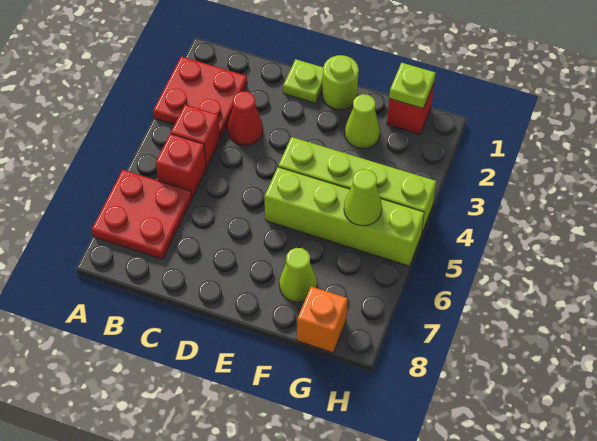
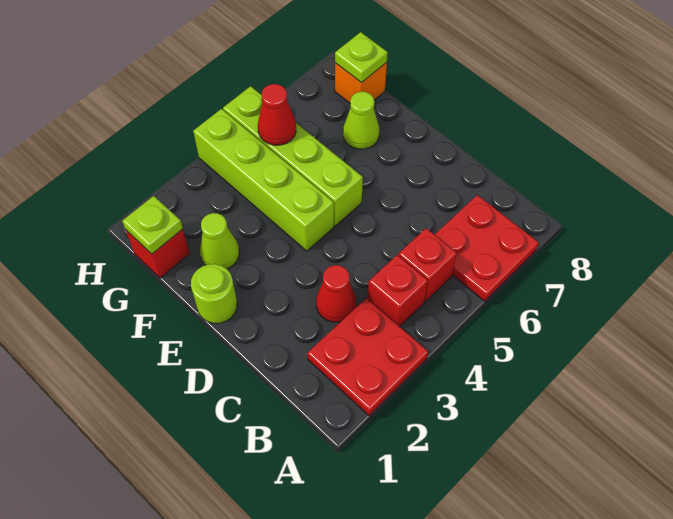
lime plate D1 level 1 -> lime plate G8 level 2
lime cone G5 level 2 -> red cone G5 level 2

